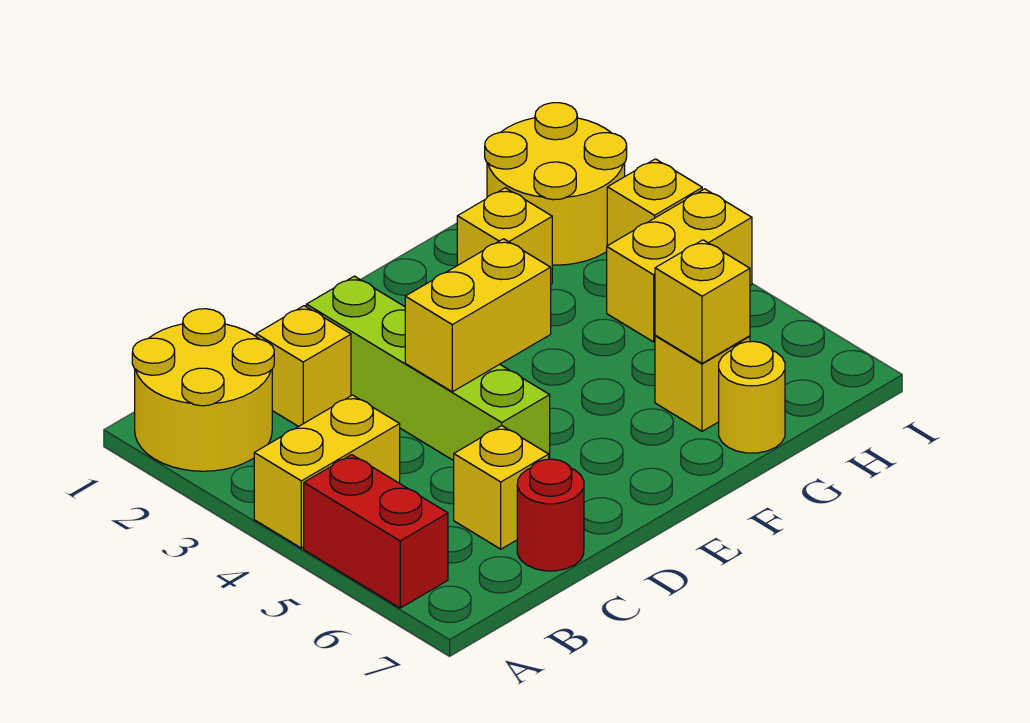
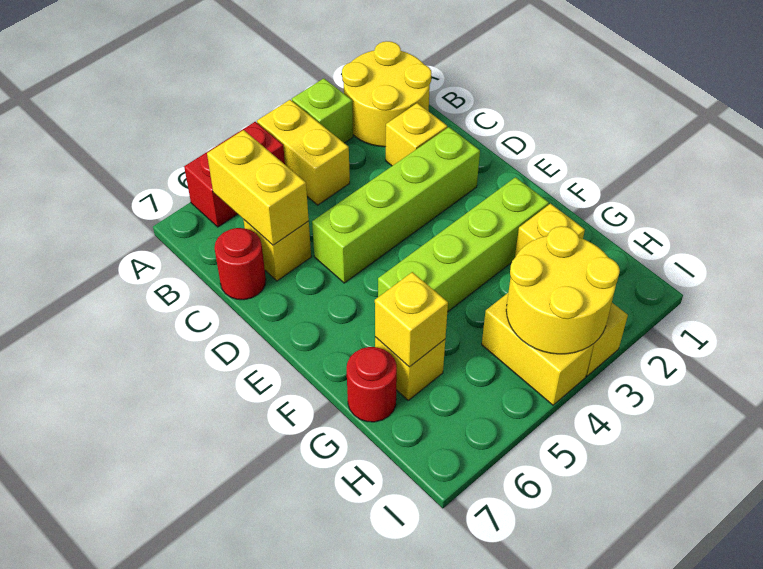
none -> lime brick A3 level 1
yellow brick D4:E4 level 2 -> yellow brick B6:C6 level 2
none -> lime brick F2:F5 level 1
yellow round brick G7 level 1 -> red round brick G7 level 1
yellow round brick H1:I2 level 1 -> yellow round brick H3:I4 level 2

